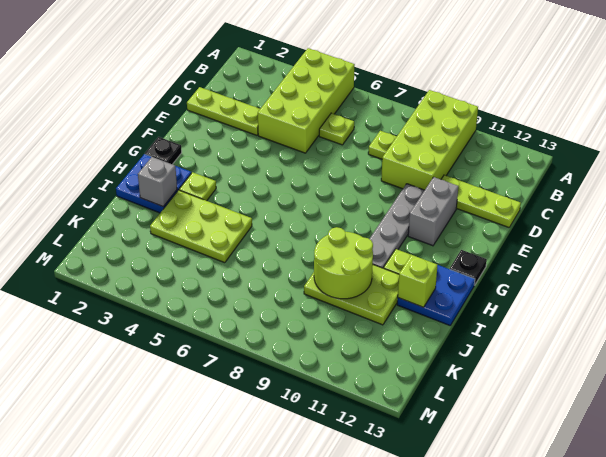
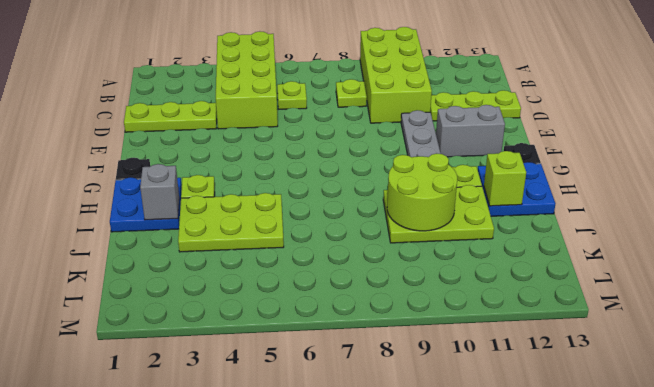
grey brick E11:F11 level 1 -> grey brick F11:F12 level 1

